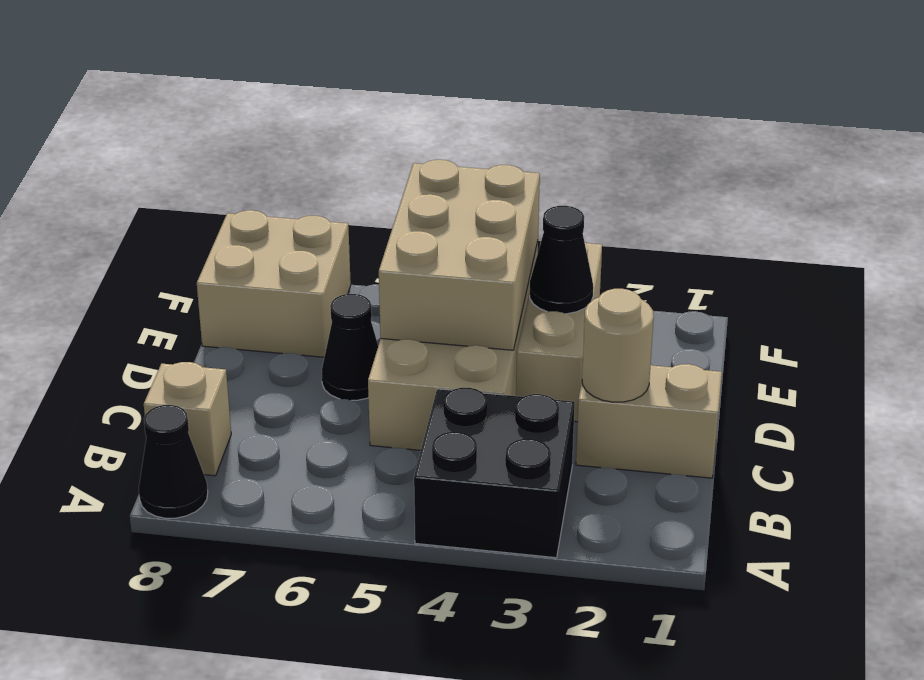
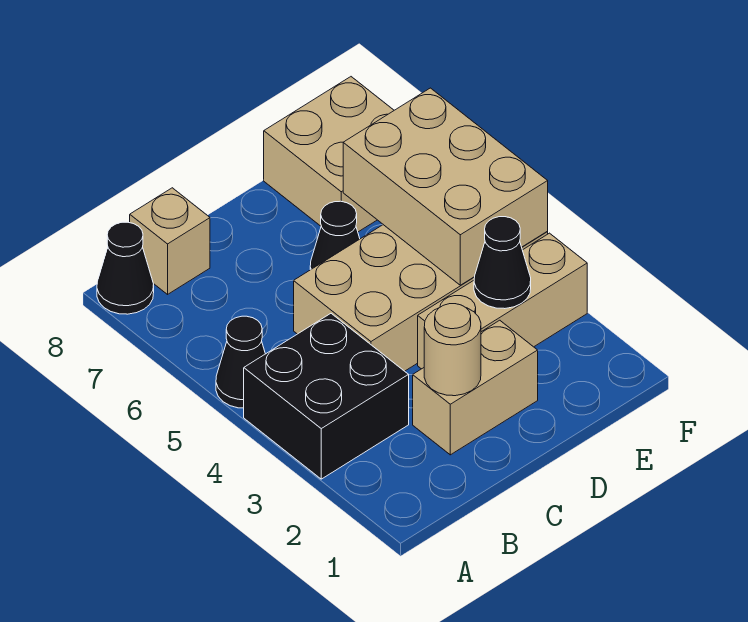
none -> black cone A5 level 1
tan brick C1:C2 level 1 -> tan brick C2:D2 level 1
tan brick D4:F5 level 2 -> tan brick E4:F6 level 2

